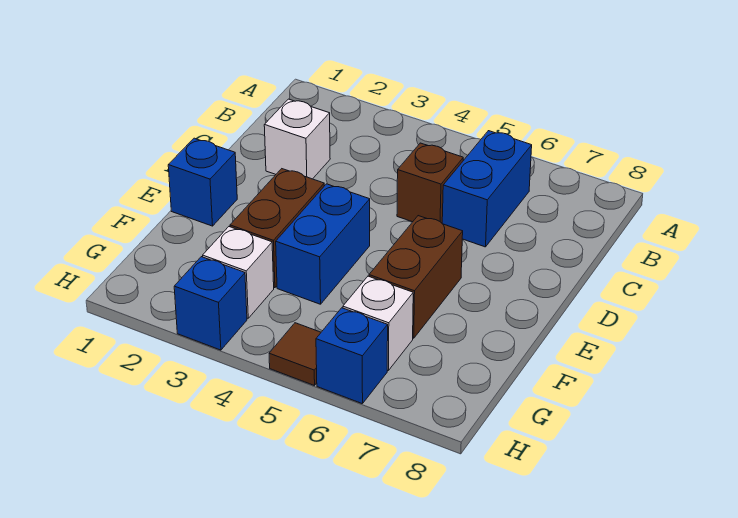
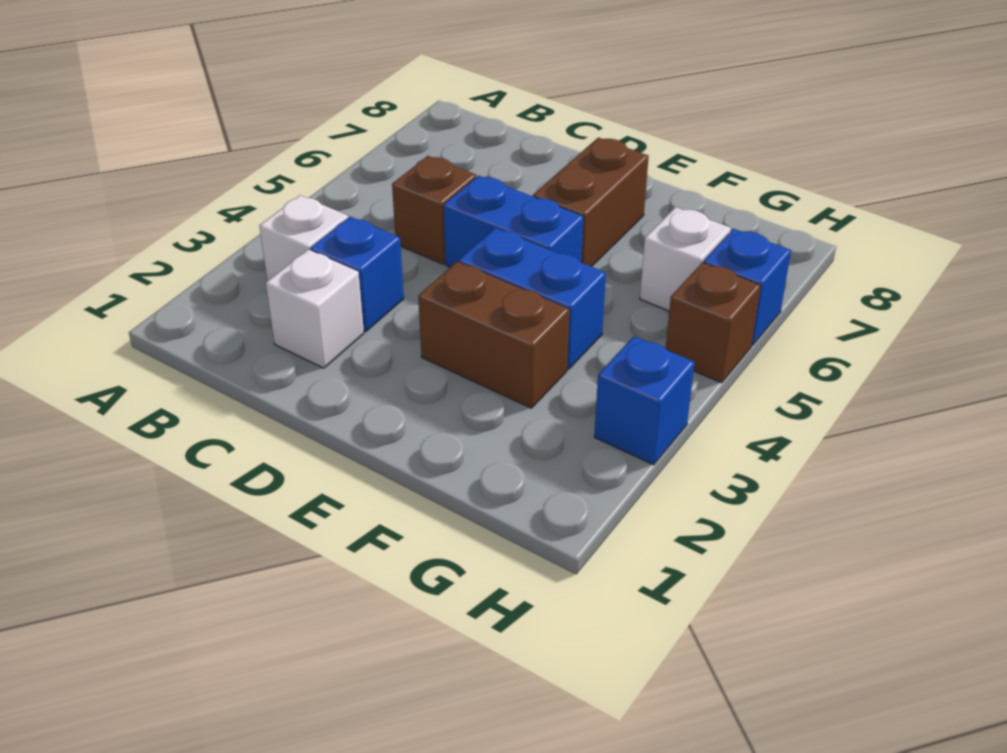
blue brick B6:C6 level 1 -> blue brick D5:E5 level 1
blue brick E1 level 1 -> blue brick C3 level 1
brown brick E6:F6 level 1 -> brown brick E6:E7 level 1
white brick G3 level 1 -> white brick B3 level 1
brown tile H5 level 1 -> brown brick H5 level 1

